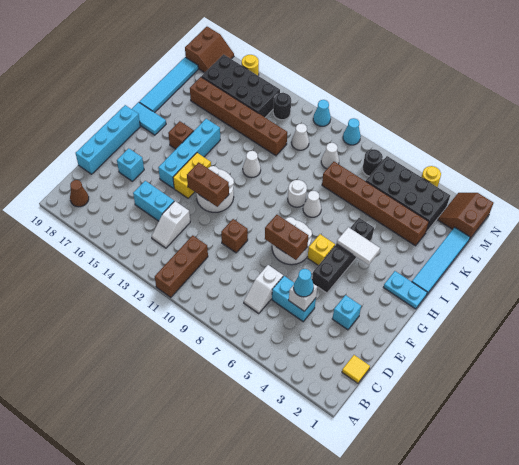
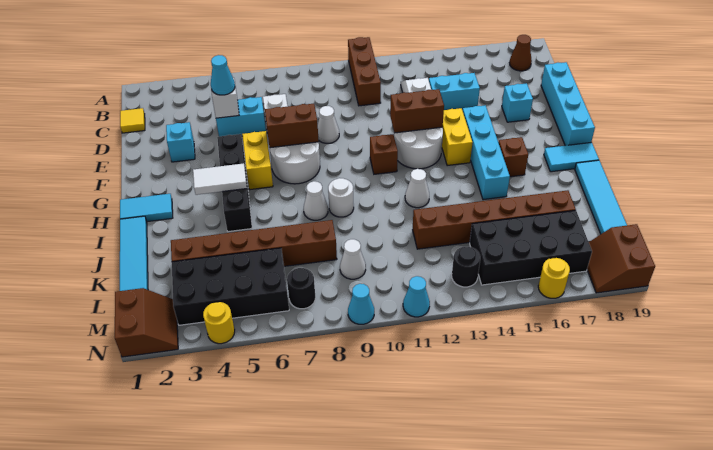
brown brick E10 level 1 -> brown brick G11 level 1
yellow brick G6 level 1 -> yellow brick F6:G6 level 1
cyan plate H1:H2 level 1 -> cyan tile H1:H2 level 1
white cone L11 level 1 -> white cone E9 level 1

